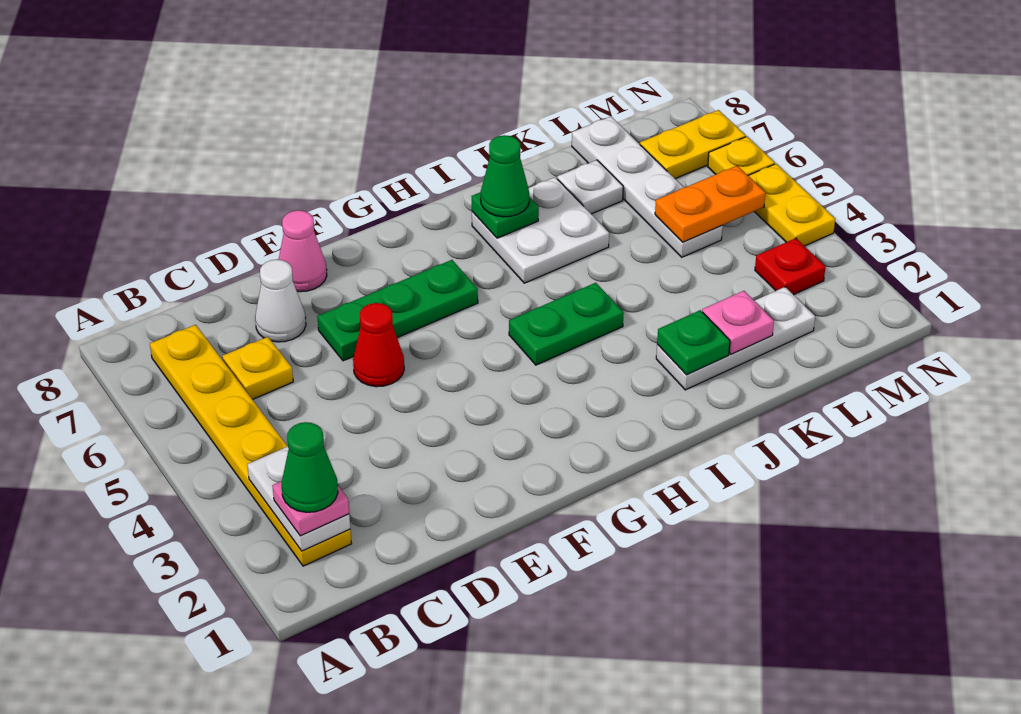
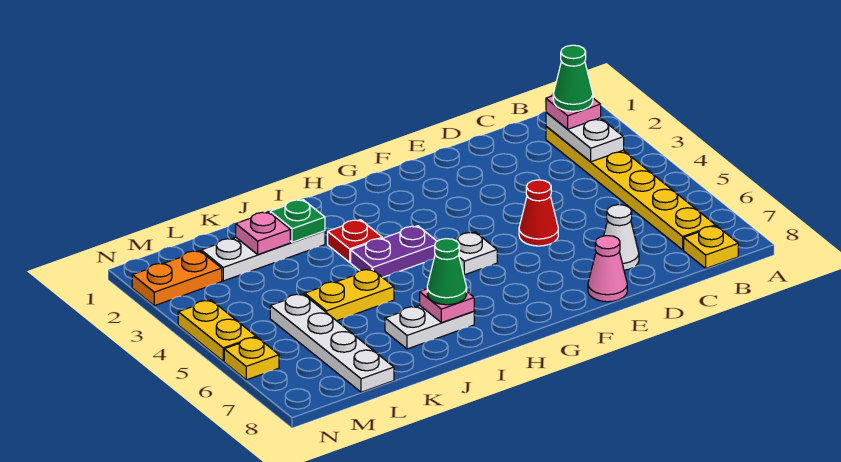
yellow plate C6 level 1 -> yellow plate B8 level 1
green plate E6:G6 level 1 -> none
green plate H4:I4 level 1 -> purple plate H4:I4 level 1
white plate I6:J7 level 1 -> white plate I7:J7 level 1
green plate I7 level 2 -> pink plate I7 level 2
white plate K7 level 1 -> white plate G5 level 1
orange plate L5:M5 level 2 -> orange plate M2:N2 level 1
red plate M3 level 1 -> red plate I3 level 1
yellow plate M7:N7 level 1 -> yellow plate J5:K5 level 1

